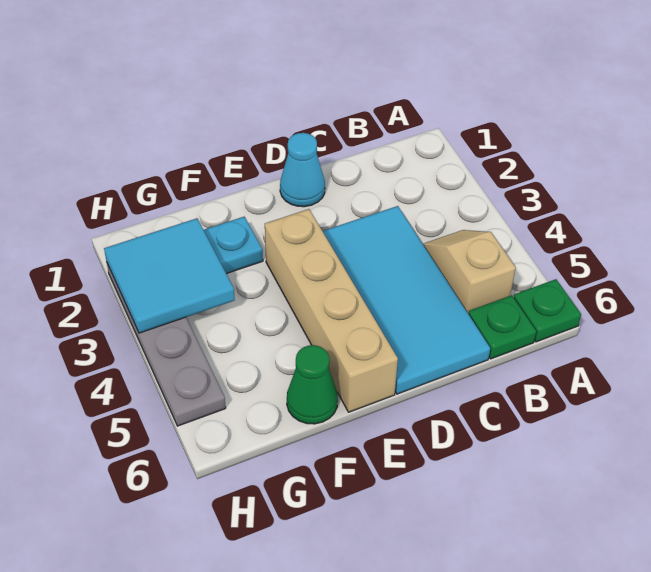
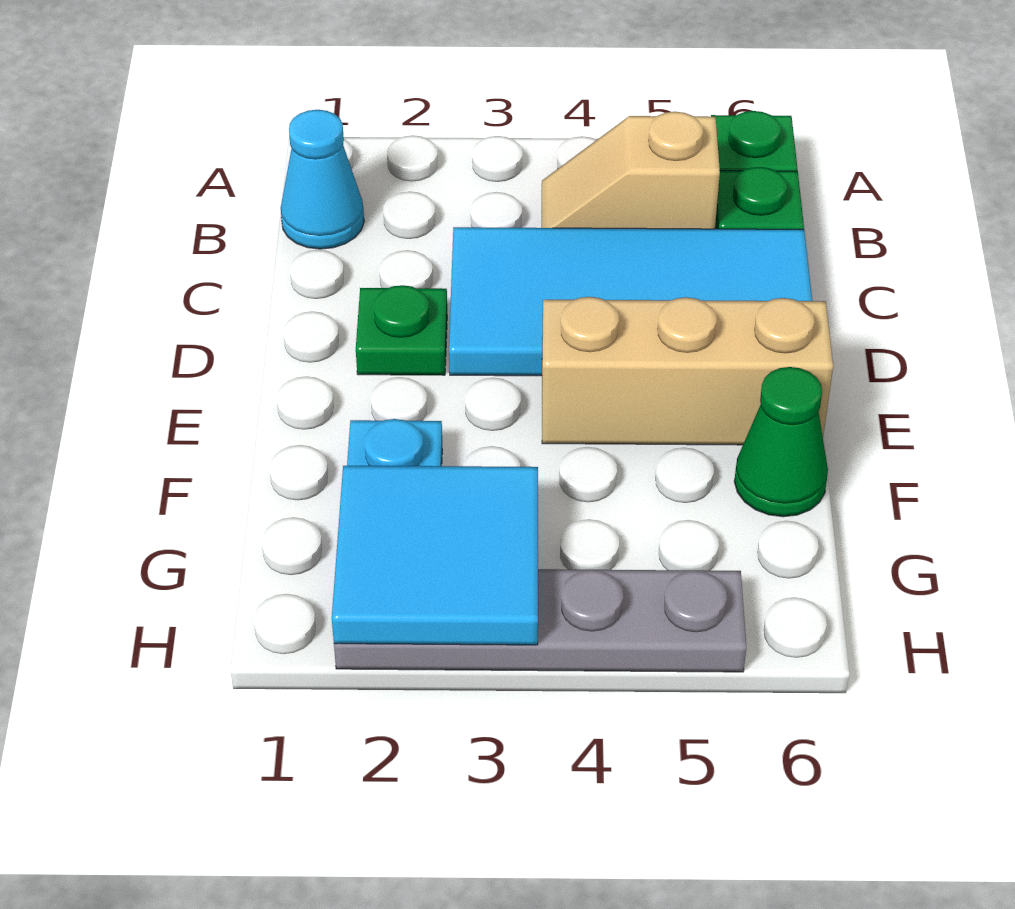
cyan cone D1 level 1 -> cyan cone B1 level 1
none -> green plate D2 level 1
tan brick E3:E6 level 1 -> tan brick E4:E6 level 1

